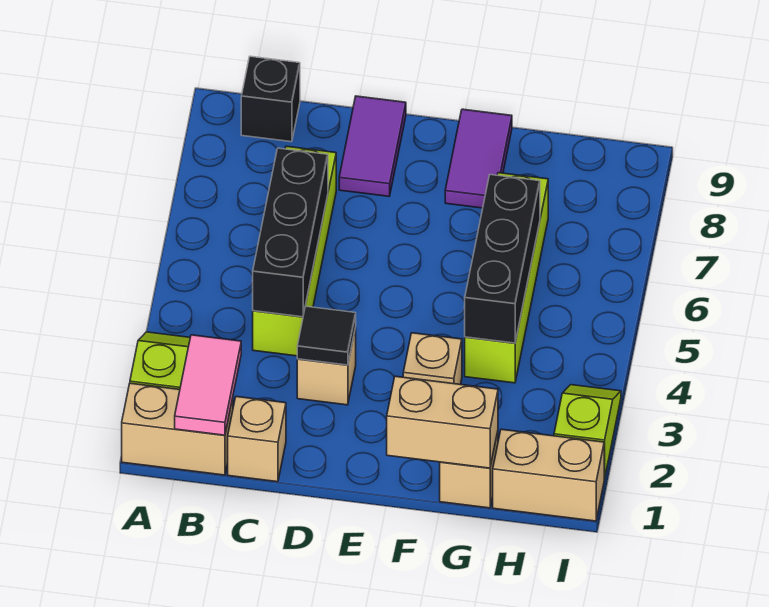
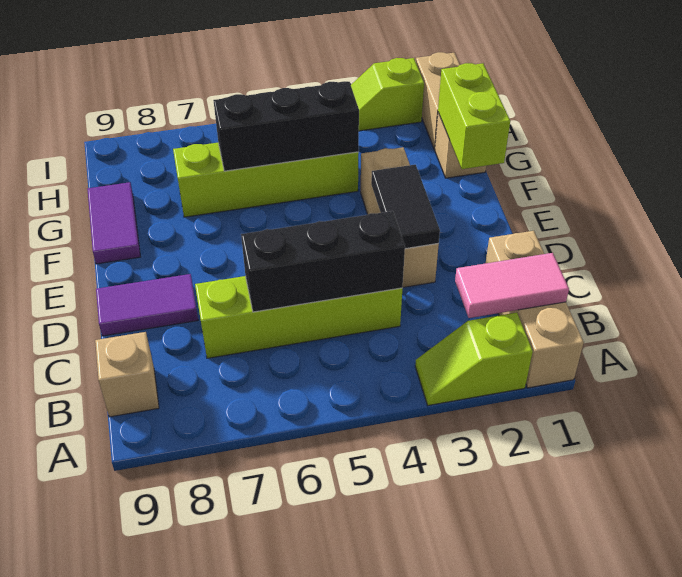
black brick B9 level 1 -> tan brick B9 level 1
black tile D3 level 2 -> black tile D3:E3 level 2
tan brick F1:G1 level 2 -> lime brick F1:G1 level 2
purple tile F8:F9 level 1 -> purple tile F9:G9 level 1

